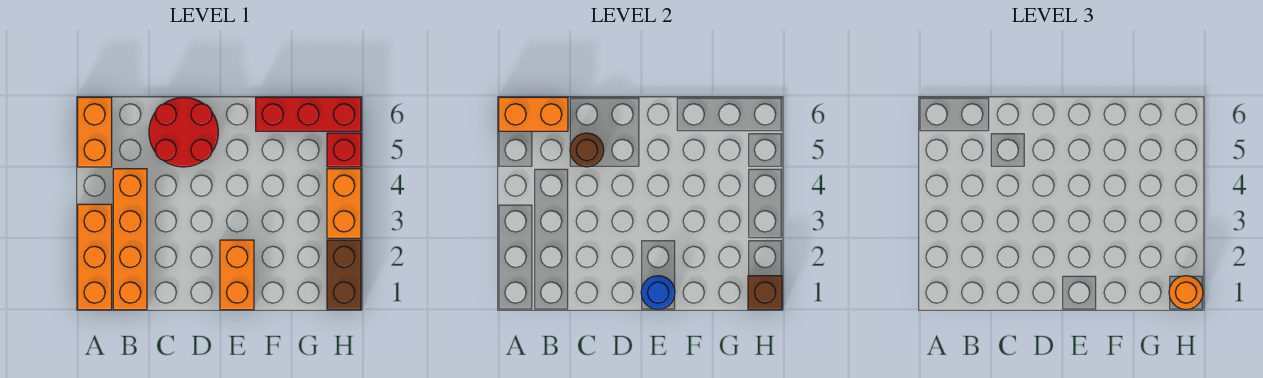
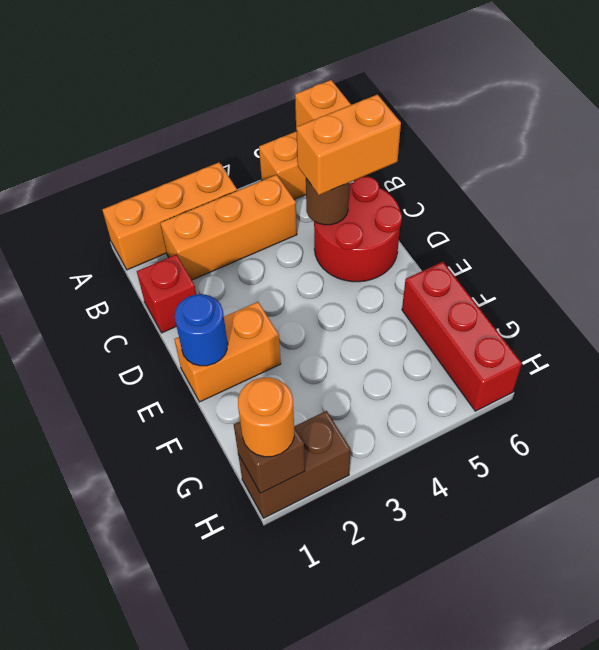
orange brick B1:B4 level 1 -> orange brick B2:B4 level 1
orange brick H3:H4 level 1 -> orange brick C5:C6 level 3
red brick H5 level 1 -> red brick C1 level 1

